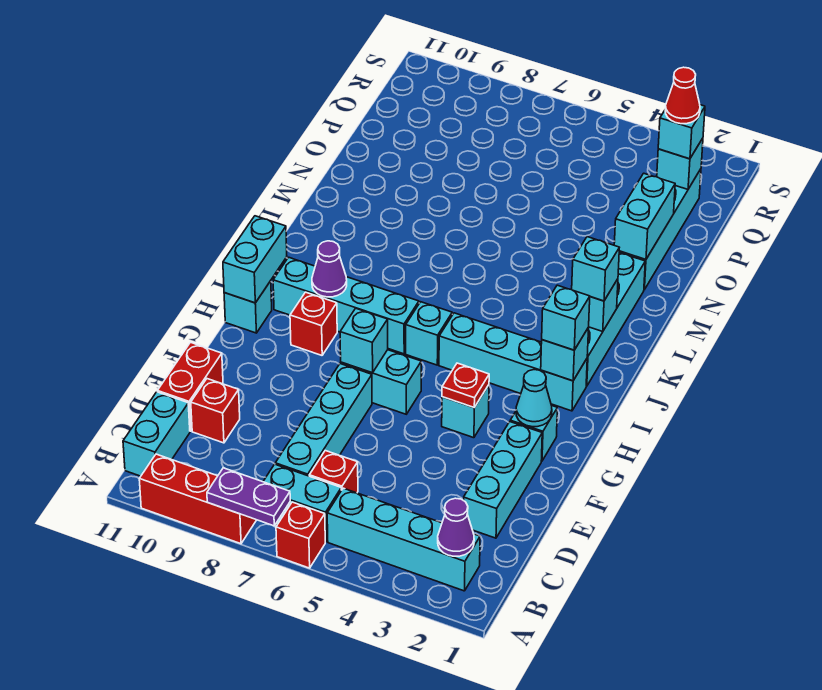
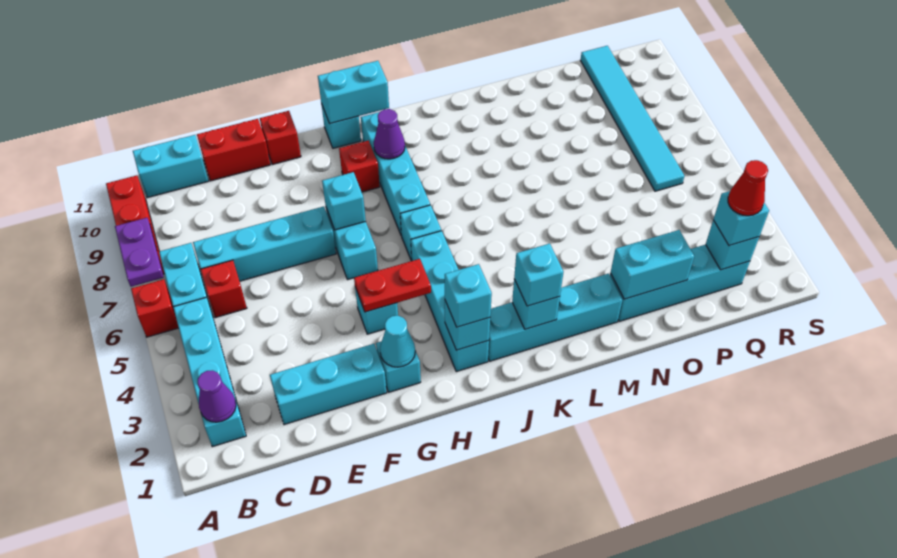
red brick D10 level 1 -> red brick F11 level 1
red plate G4 level 2 -> red plate G4:H4 level 2
none -> cyan tile Q6:Q11 level 1

